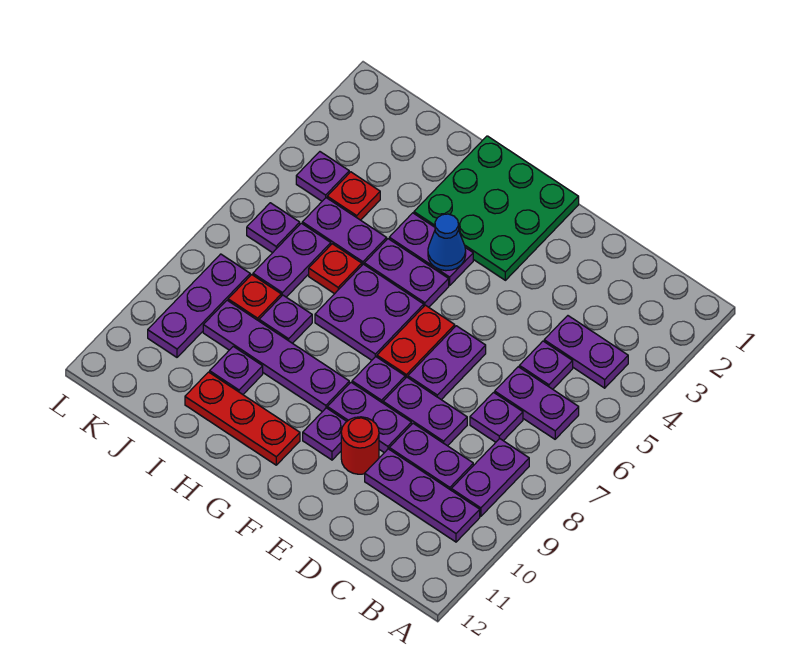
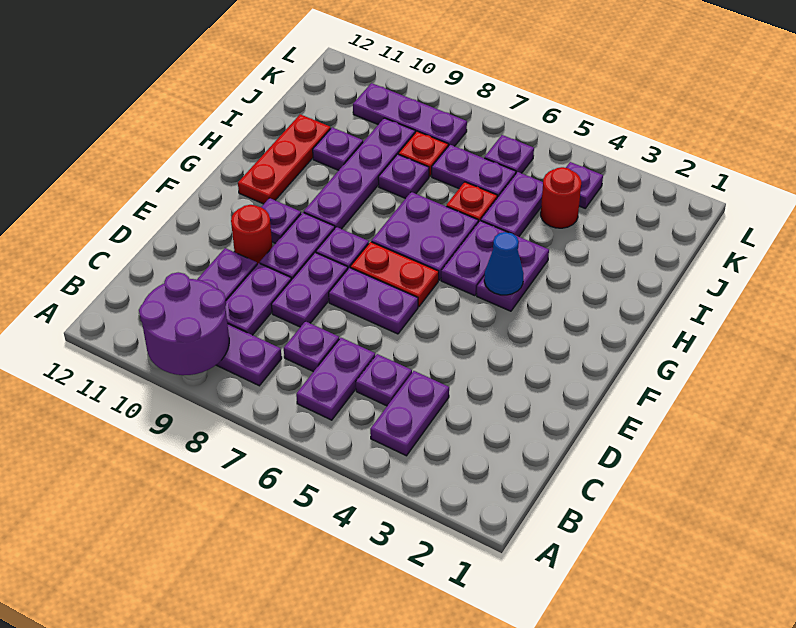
none -> purple round brick A9:B10 level 2
green plate F1:H3 level 1 -> none
red plate J4 level 1 -> red round brick J4 level 1

